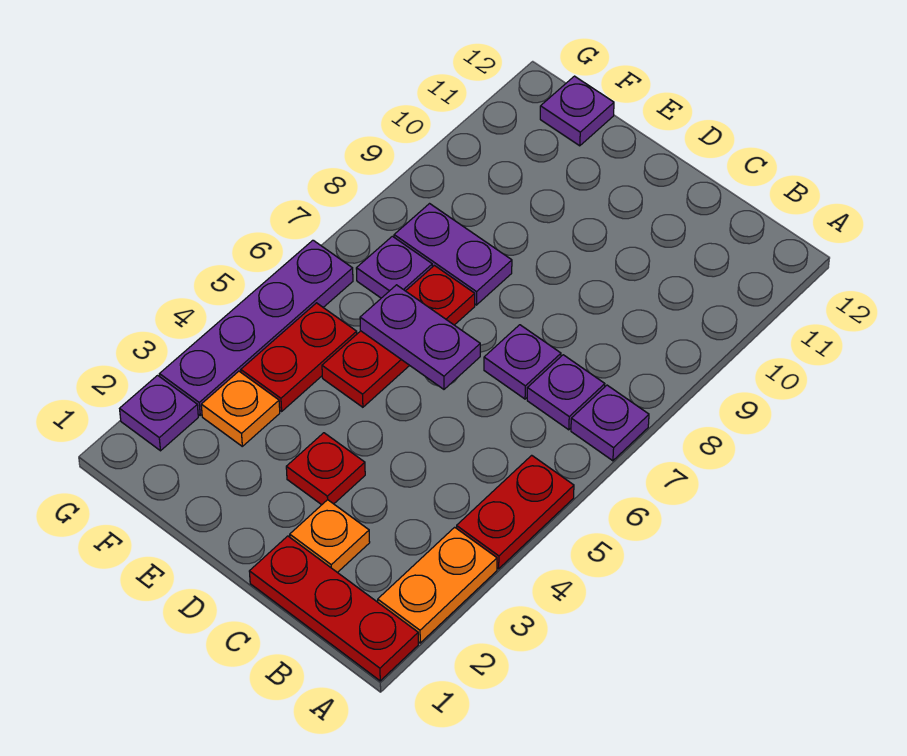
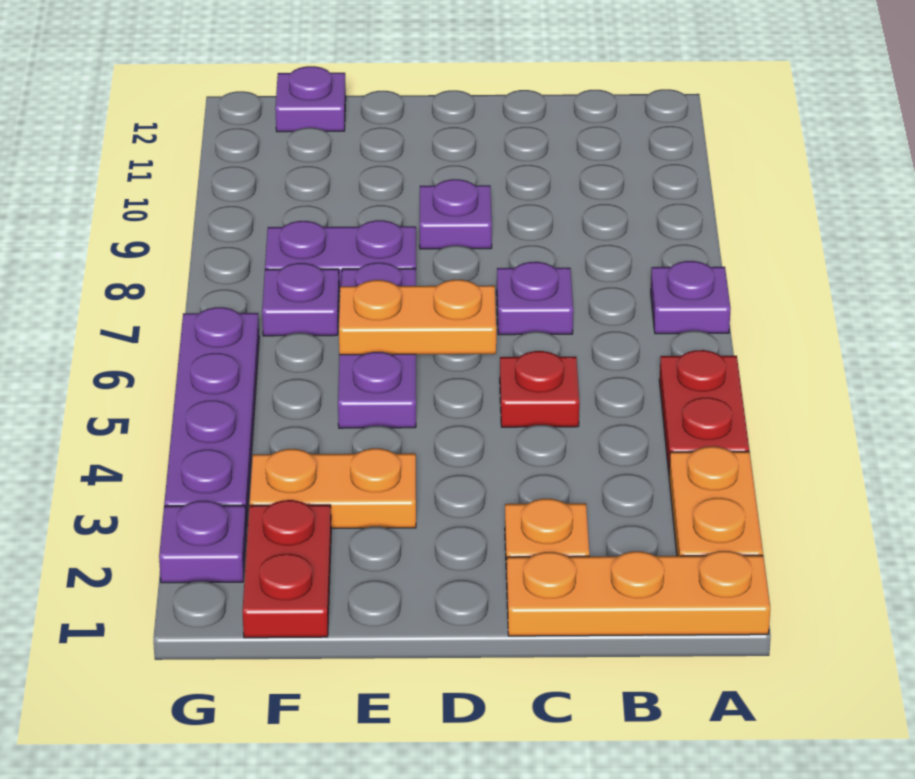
red plate A1:C1 level 1 -> orange plate A1:C1 level 1
purple plate B7 level 1 -> purple plate D9 level 1
red plate D3 level 1 -> red plate C5 level 1
purple plate D6:E6 level 2 -> orange plate D6:E6 level 2
red plate E5:E7 level 1 -> purple plate E5:E7 level 1
orange plate F3 level 1 -> orange plate E3:F3 level 1
red plate F4:F5 level 1 -> red plate F1:F2 level 1

